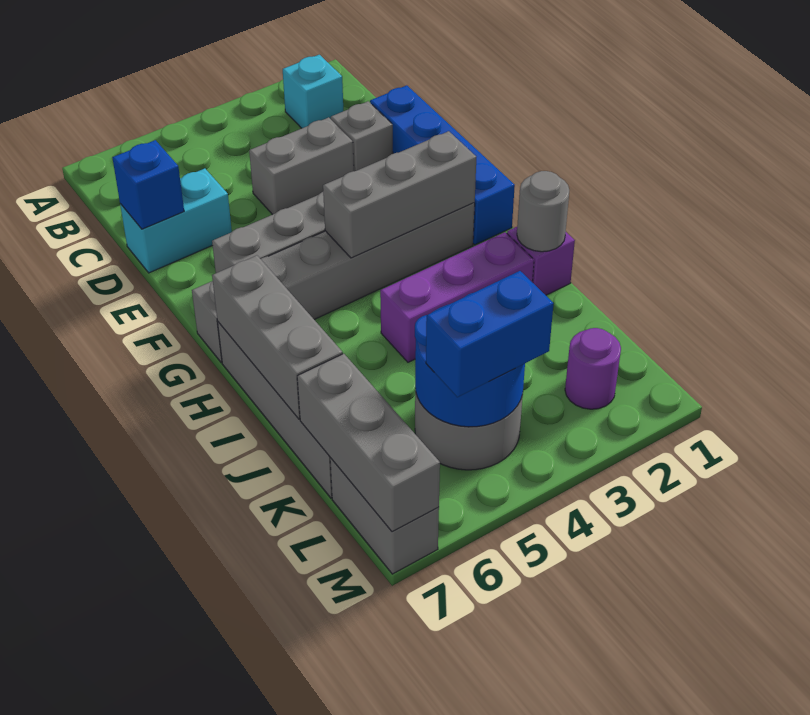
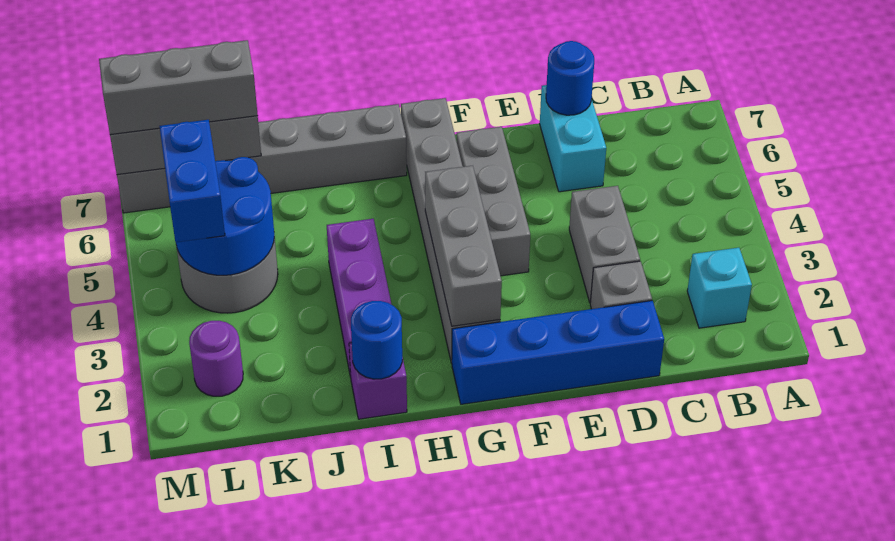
blue brick D7 level 2 -> blue round brick D7 level 2
grey brick H7:J7 level 2 -> grey brick K7:M7 level 3
grey round brick I1 level 2 -> blue round brick I1 level 2

